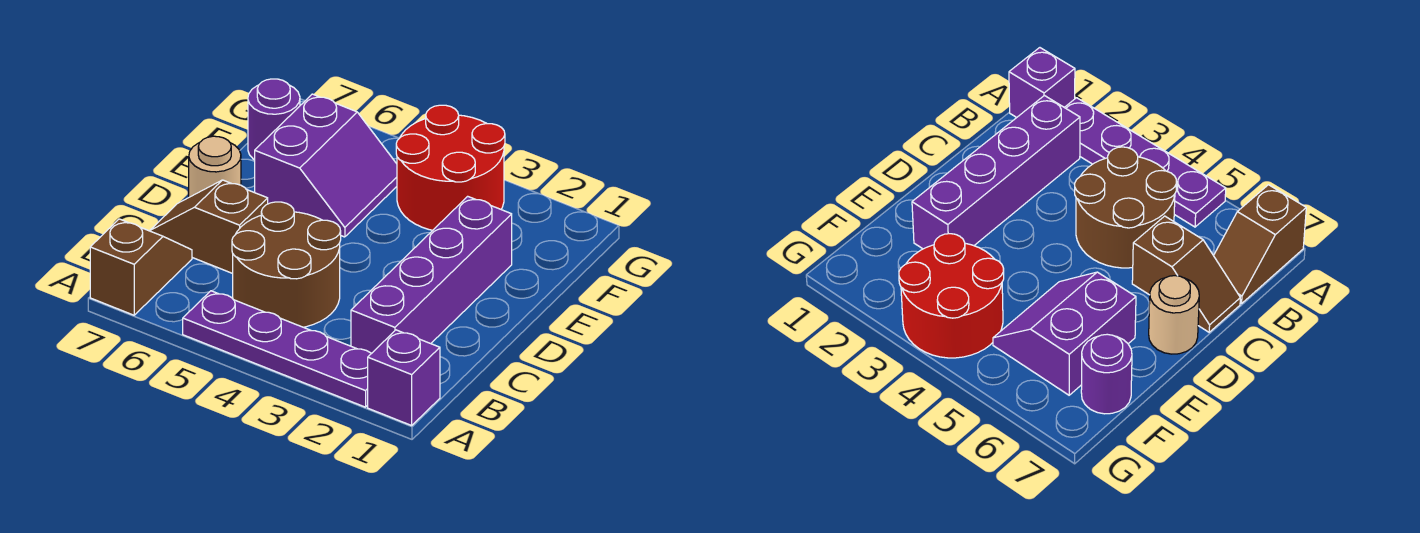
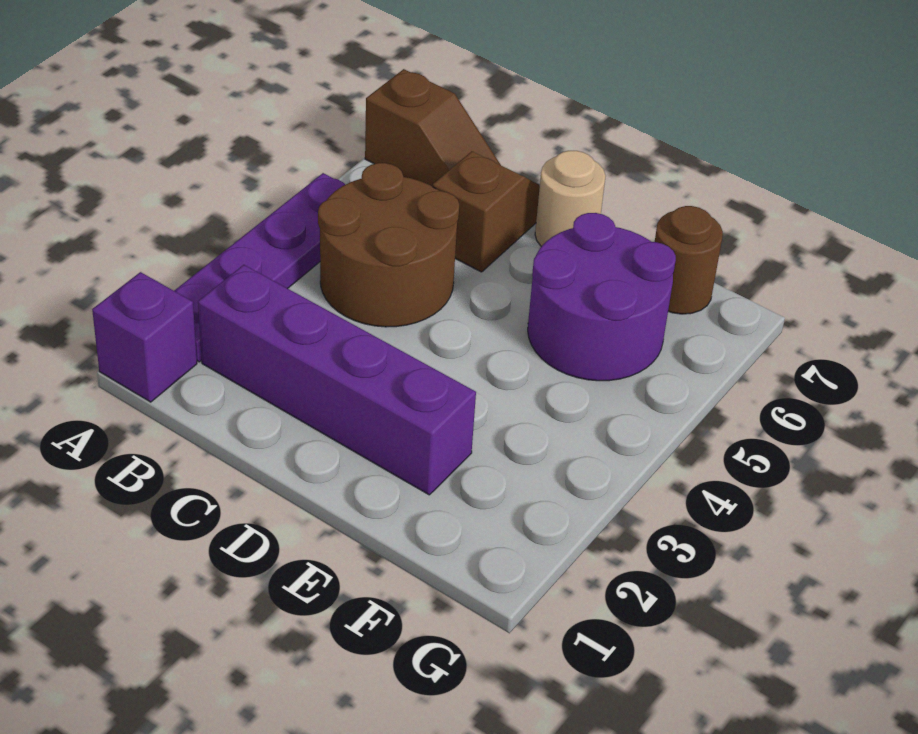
purple slope E5:F6 level 1 top 6 -> purple round brick E5:F6 level 1
red round brick F3:G4 level 1 -> none
purple round brick F7 level 1 -> brown round brick F7 level 1

